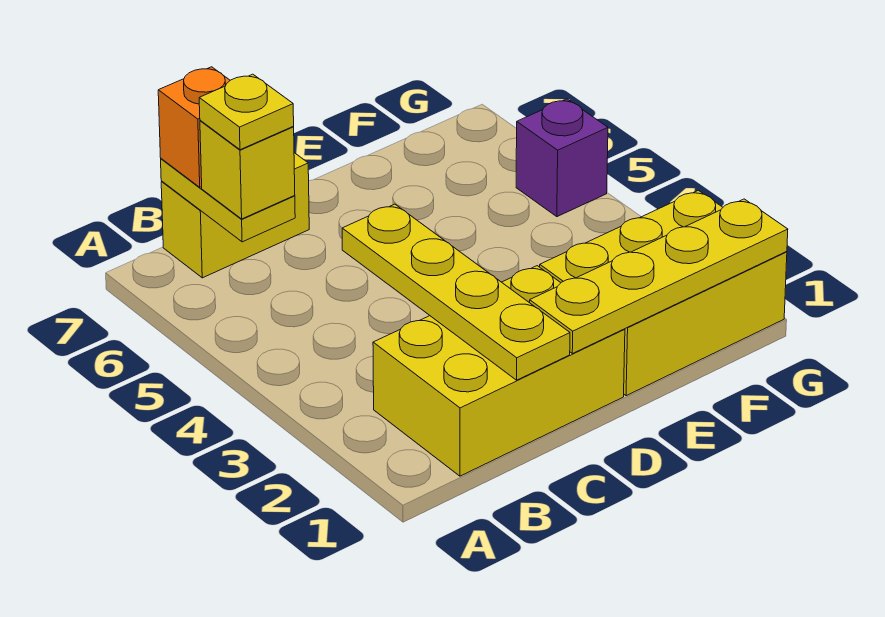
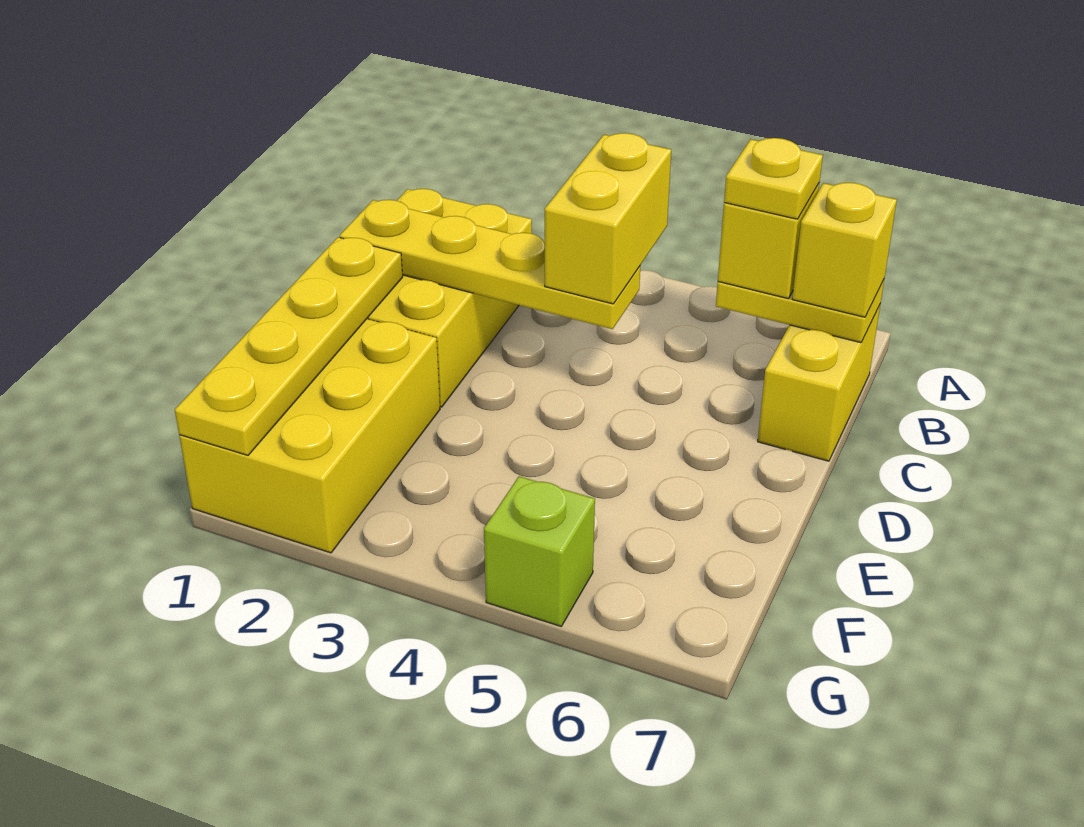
none -> yellow brick B4:C4 level 3
orange brick B7 level 3 -> yellow brick B7 level 3
purple brick G5 level 1 -> lime brick G5 level 1

